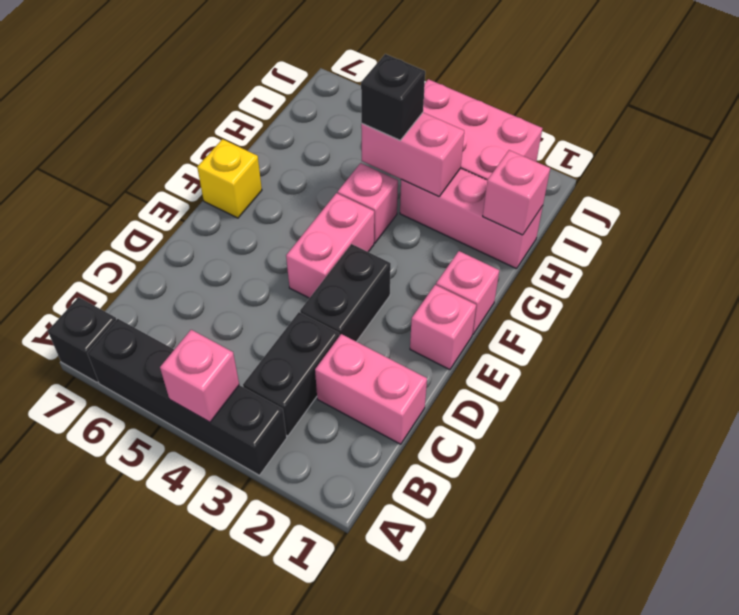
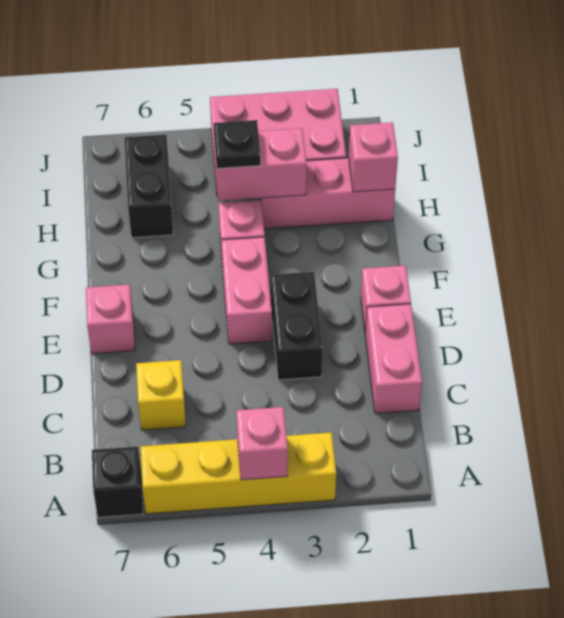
black brick A3:A6 level 1 -> yellow brick A3:A6 level 1
black brick B3:C3 level 1 -> black brick H6:I6 level 1
pink brick C1:C2 level 1 -> pink brick C1:D1 level 1
pink brick F1 level 1 -> pink brick E7 level 1
yellow brick F7 level 1 -> yellow brick C6 level 1
black brick H4 level 3 -> black plate H4 level 3

